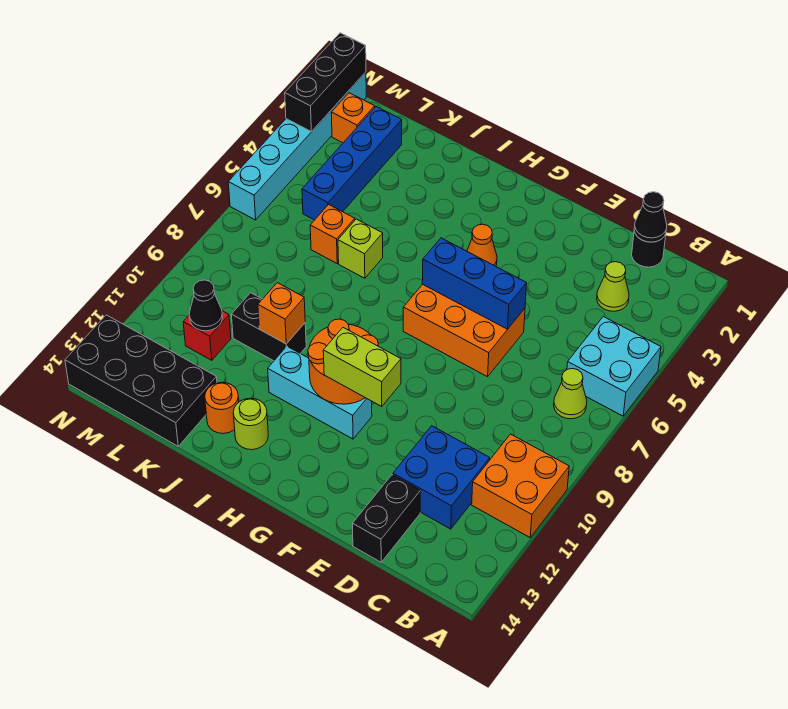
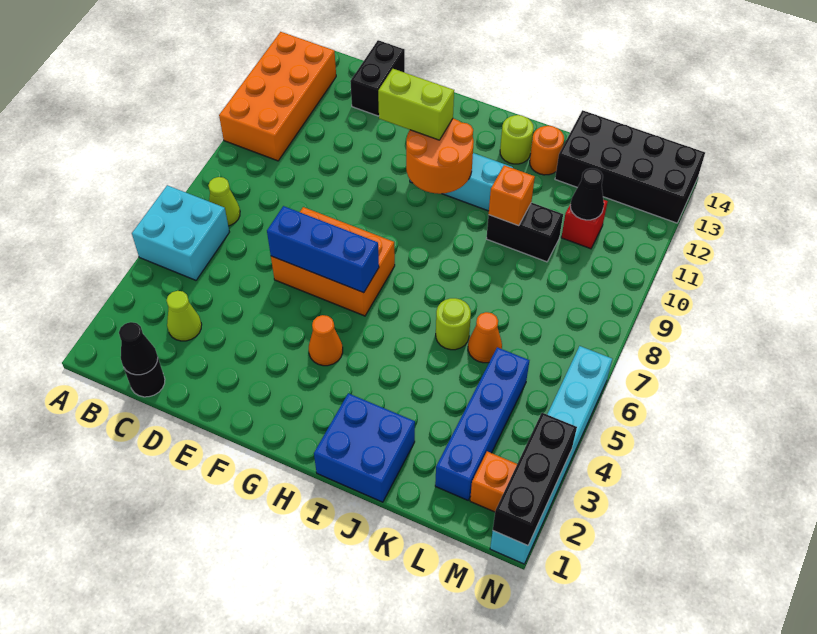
orange brick A10:B11 level 1 -> orange brick A10:B13 level 1
blue brick C11:D12 level 1 -> blue brick I1:J2 level 1
lime brick J6 level 1 -> lime round brick J6 level 1
orange brick K6 level 1 -> orange cone K6 level 1

